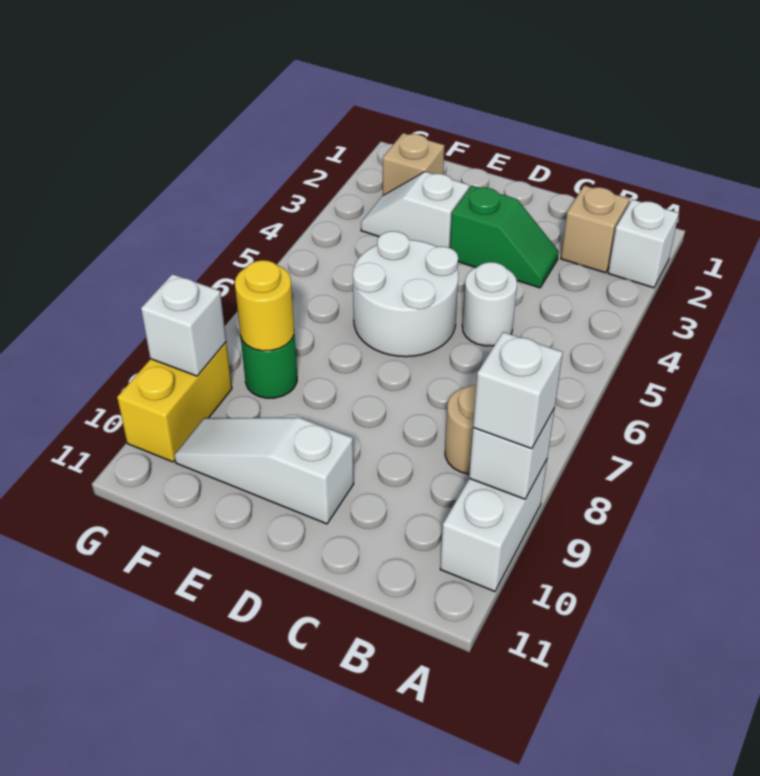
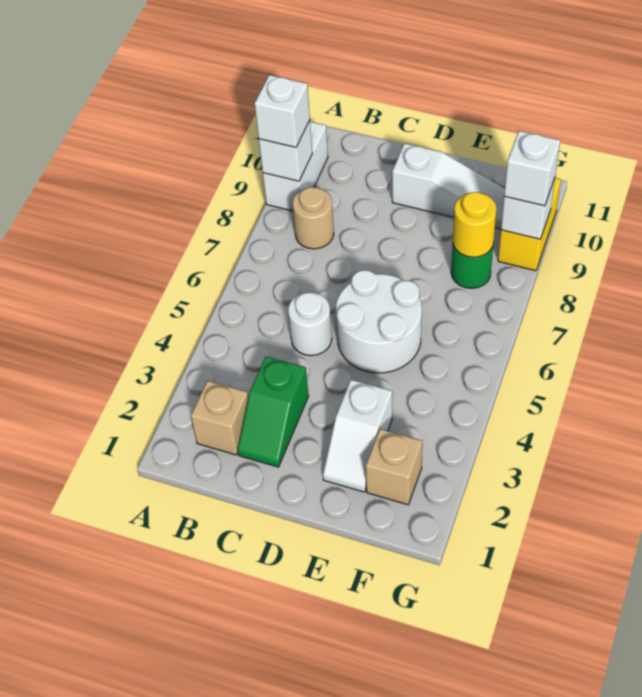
white brick A2 level 1 -> white brick G9 level 3
green slope C3:D3 level 1 top D -> green slope C2:C3 level 1 top 3
white slope E3:F3 level 1 top E -> white slope E2:E3 level 1 top 3

